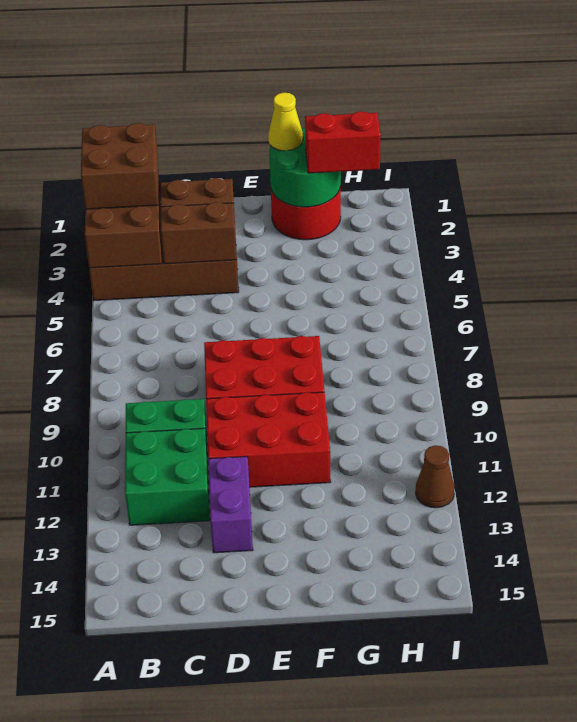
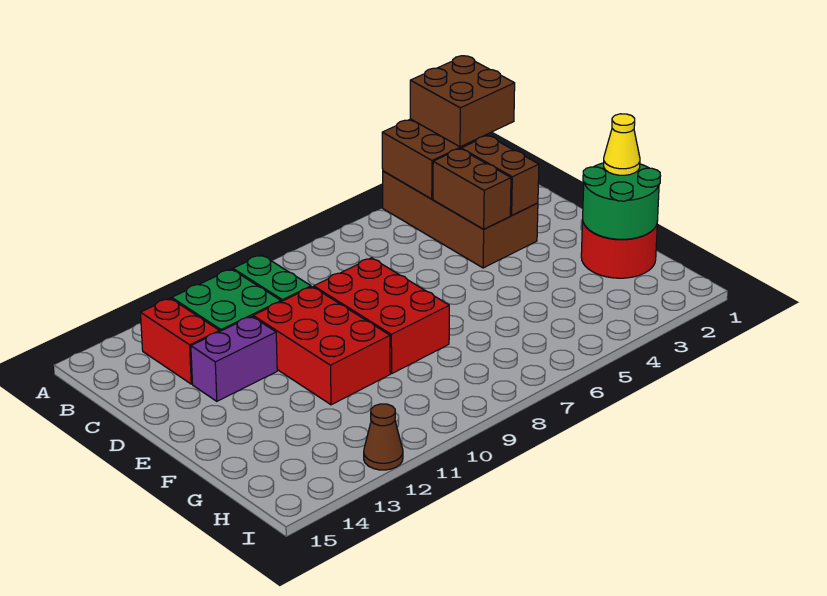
red brick G2:H2 level 3 -> red brick B13:C13 level 1

